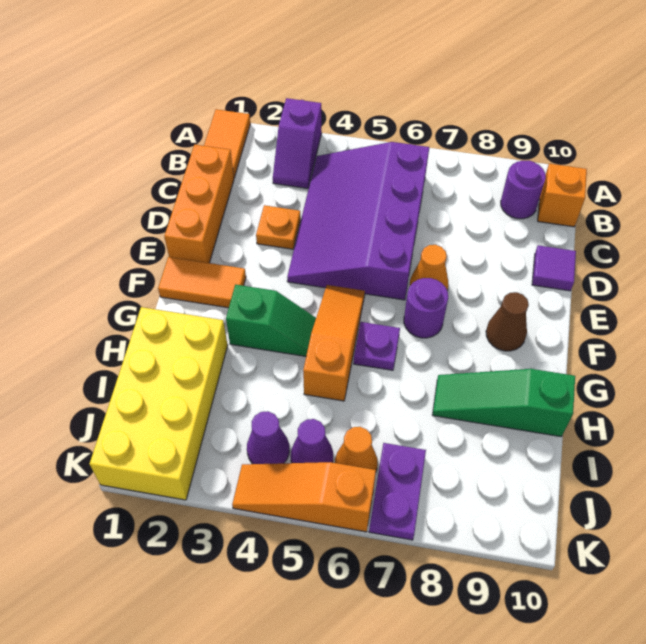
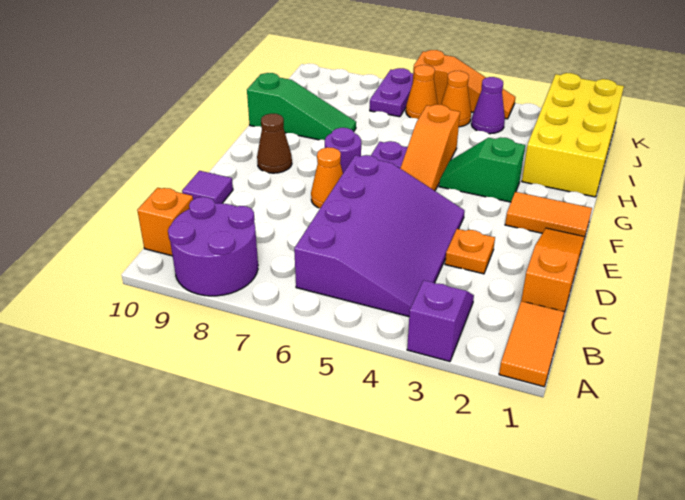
purple round brick B9 level 1 -> purple round brick A8:B9 level 1
orange brick C1:E1 level 1 -> orange slope C1:E1 level 1 top C
purple cone J5 level 1 -> orange cone J5 level 1

